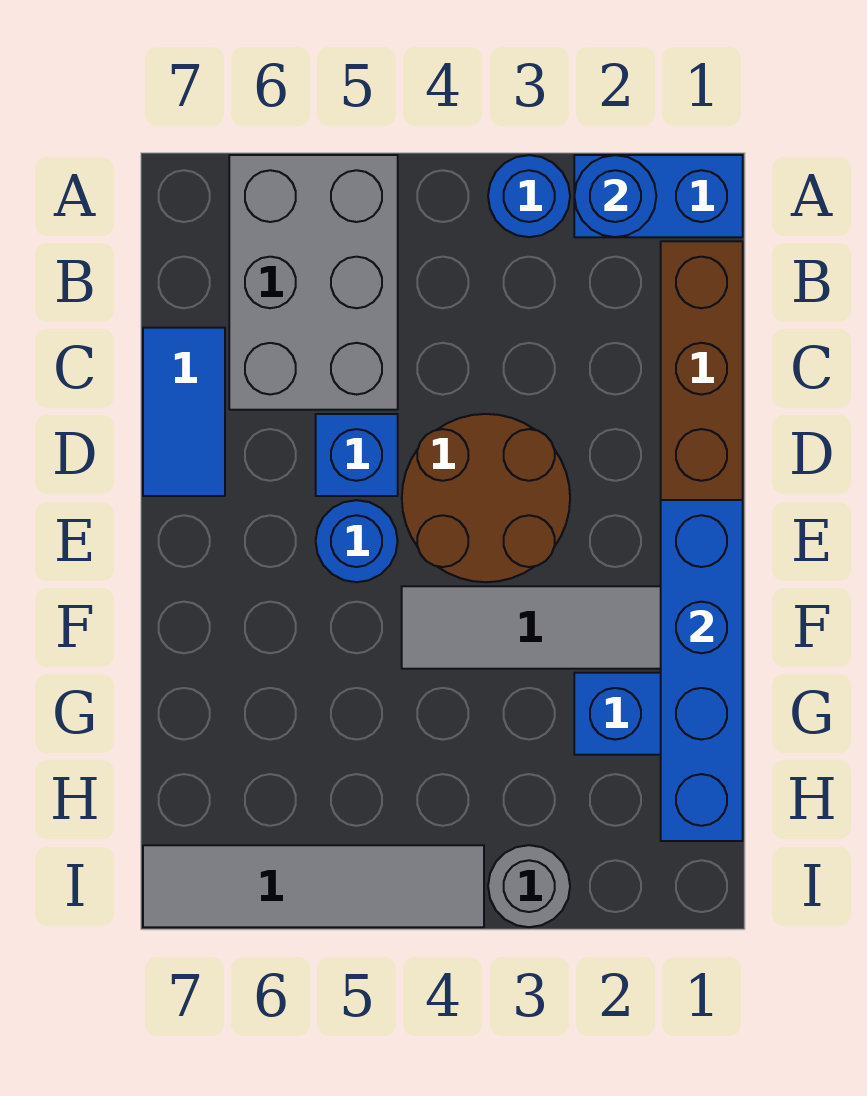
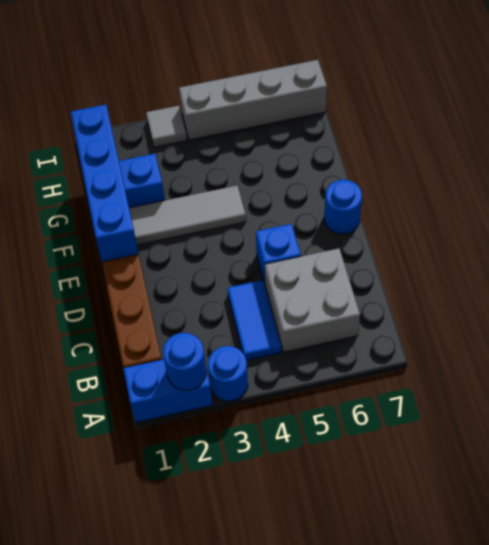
grey brick A5:C6 level 1 -> grey brick B5:C6 level 1
blue tile C7:D7 level 1 -> blue tile B4:C4 level 1
brown round brick D3:E4 level 1 -> none
blue round brick E5 level 1 -> blue round brick E7 level 1
grey round brick I3 level 1 -> grey tile I3 level 1
grey tile I4:I7 level 1 -> grey brick I4:I7 level 1

